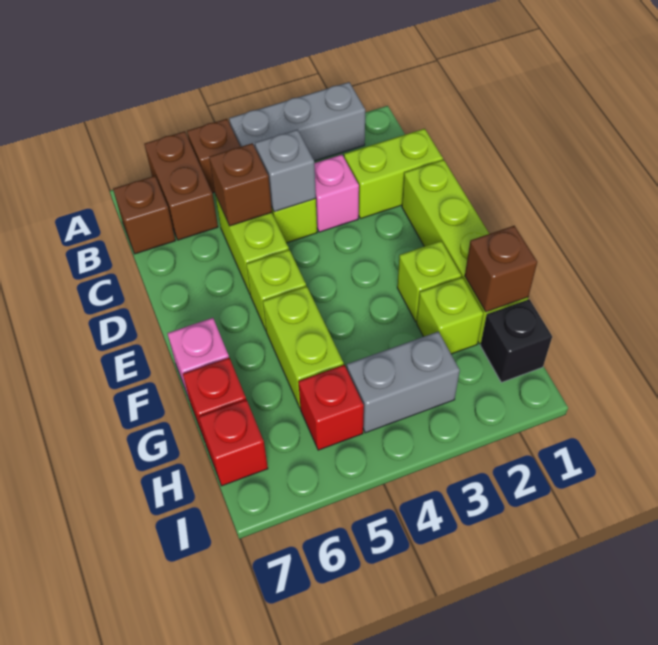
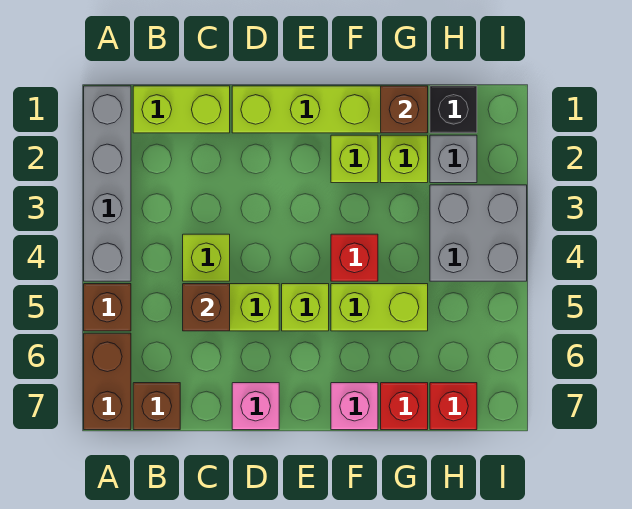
grey brick A2:A4 level 1 -> grey brick A1:A4 level 1
brown brick A6:B6 level 1 -> brown brick A6:A7 level 1
lime brick C1:C2 level 1 -> lime brick B1:C1 level 1
pink brick C3 level 1 -> pink brick D7 level 1
grey brick C4 level 2 -> grey brick H2 level 1
grey brick H3:H4 level 1 -> grey brick H3:I4 level 1
red brick H5 level 1 -> red brick F4 level 1

